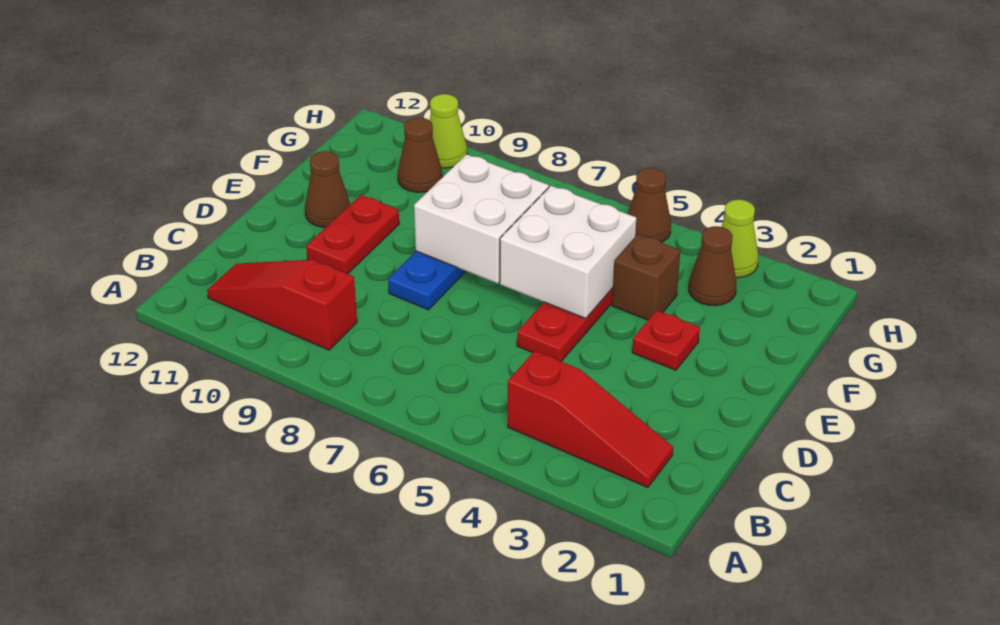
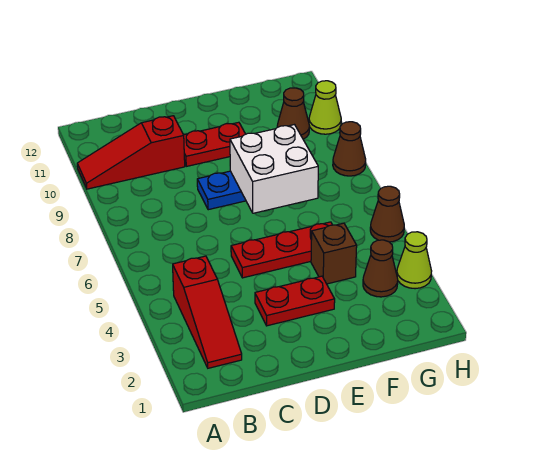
red slope B9:B11 level 1 top 9 -> red slope A10:C10 level 1 top C
red plate E3 level 1 -> red plate D3:E3 level 1
white brick E5:F6 level 2 -> none
brown cone E11 level 1 -> brown cone H8 level 1

